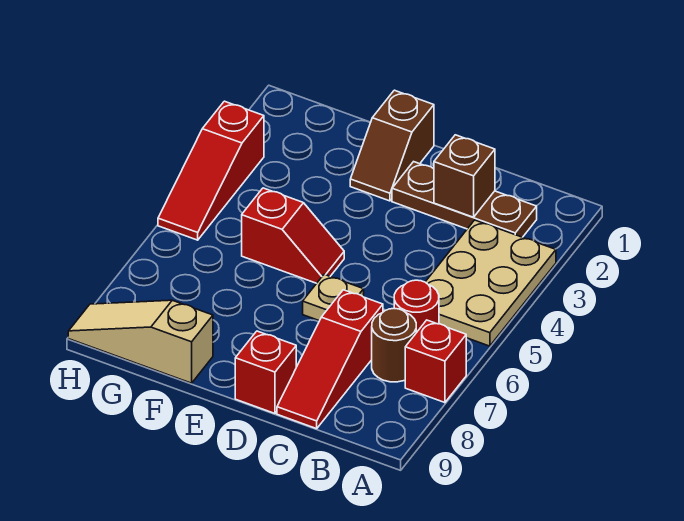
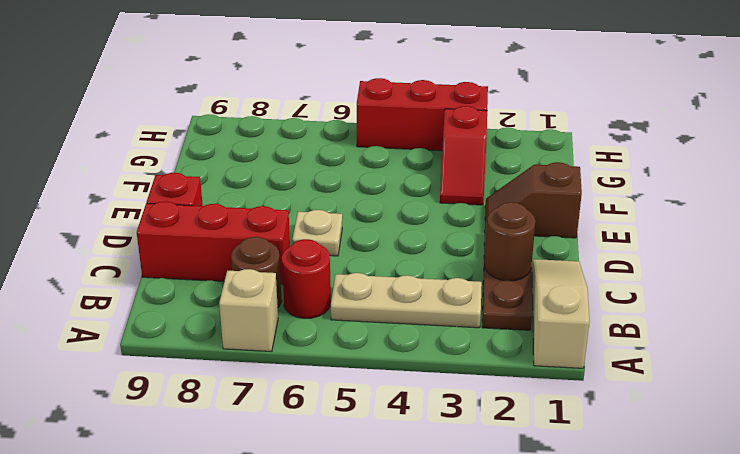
tan plate A3:B5 level 1 -> tan plate B3:B5 level 1
red brick A7 level 1 -> tan brick A7 level 1
brown brick C2 level 2 -> brown round brick C2 level 2
red slope C7:C9 level 1 top 7 -> red brick C7:C9 level 1
red slope E5:F5 level 1 top F -> red slope F3:G3 level 1 top G
tan slope F9:H9 level 1 top F -> tan slope A1:C1 level 1 top A
red slope H3:H5 level 1 top 3 -> red brick H3:H5 level 1

